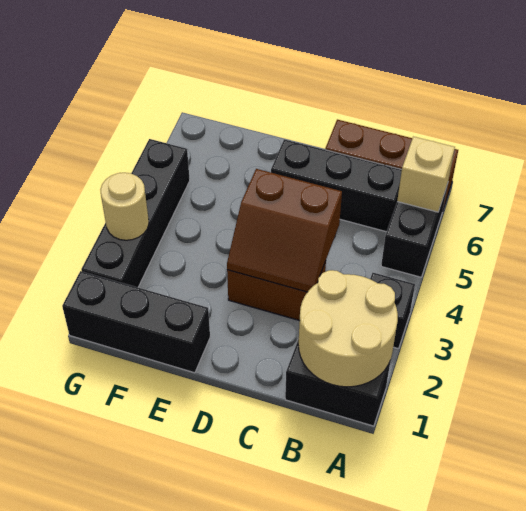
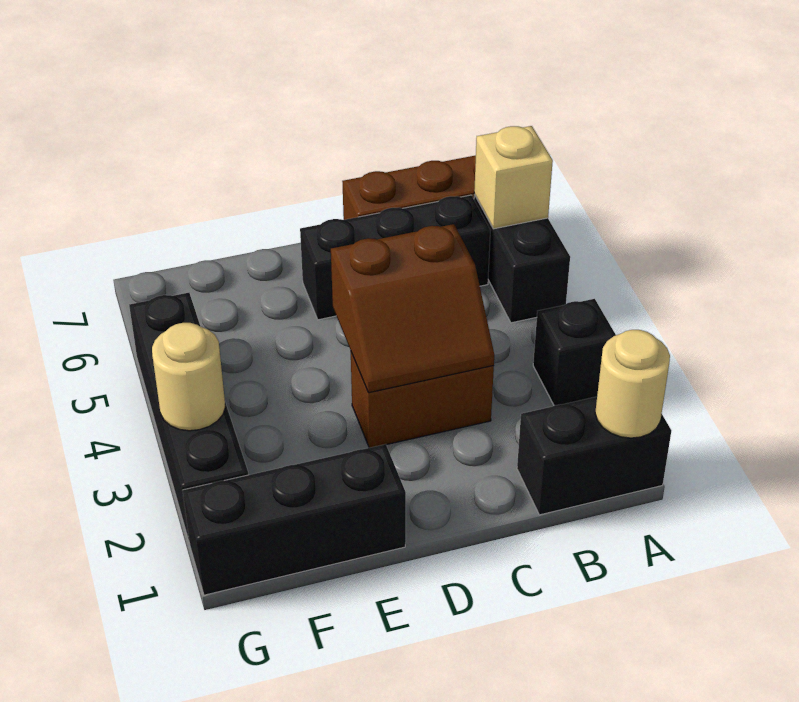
tan round brick A1:B2 level 2 -> tan round brick A1 level 2

